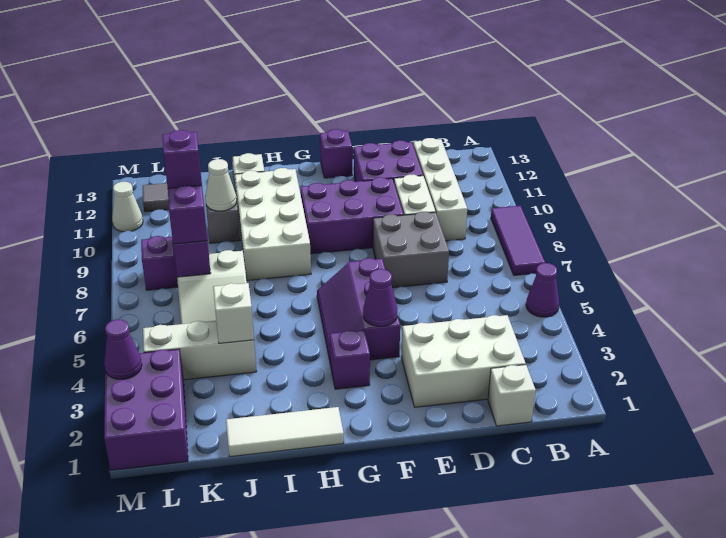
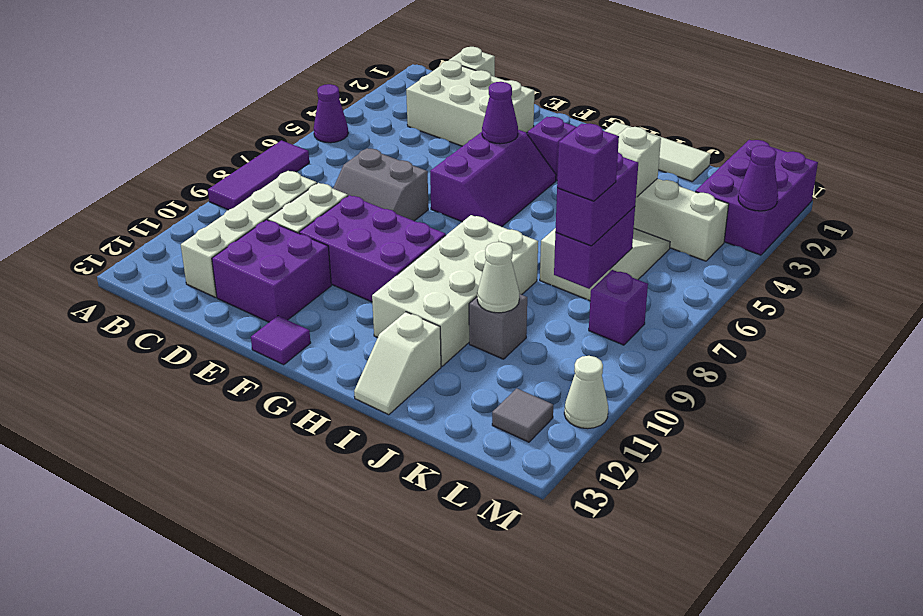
grey brick D7:E8 level 1 -> grey slope D7:E8 level 1 top 7
purple brick F13 level 1 -> purple tile F13 level 1

